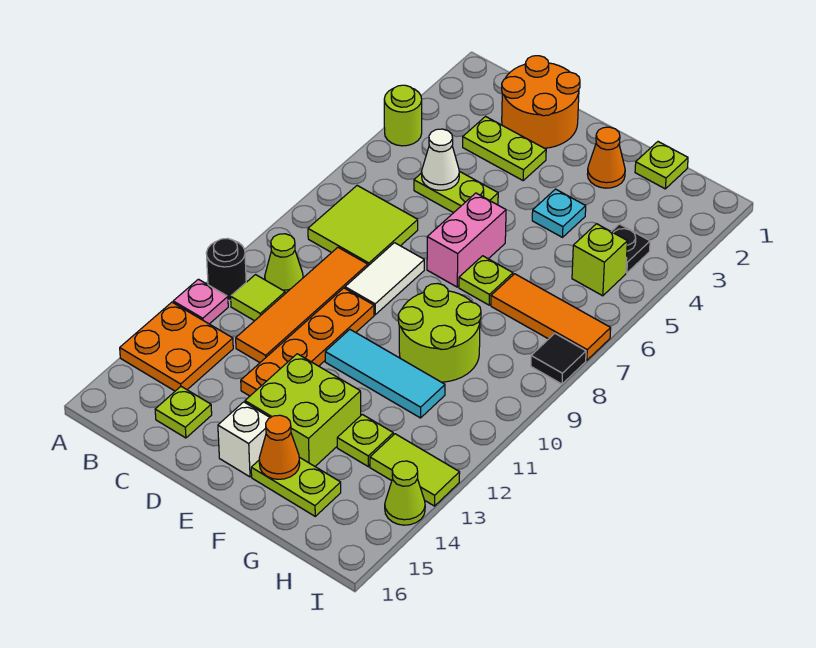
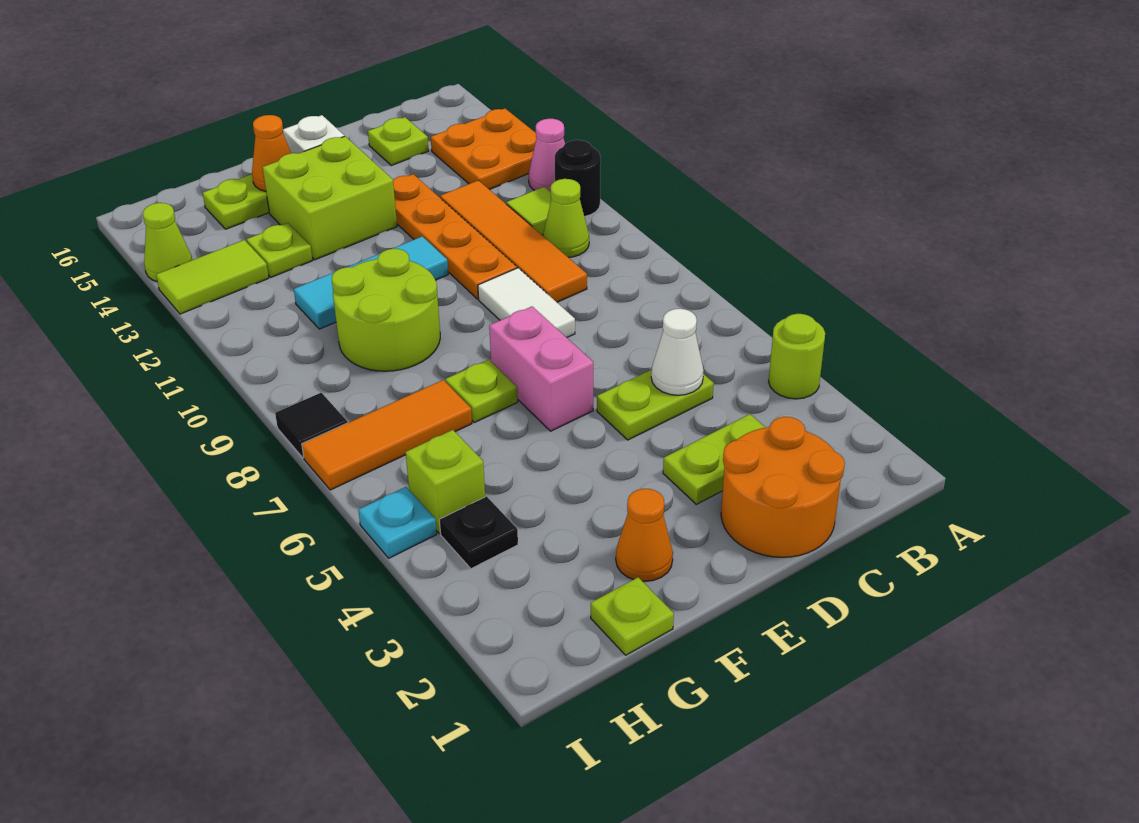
pink plate A12 level 1 -> pink cone A12 level 1
lime tile B7:C8 level 1 -> none
cyan plate F4 level 1 -> cyan plate I5 level 1

